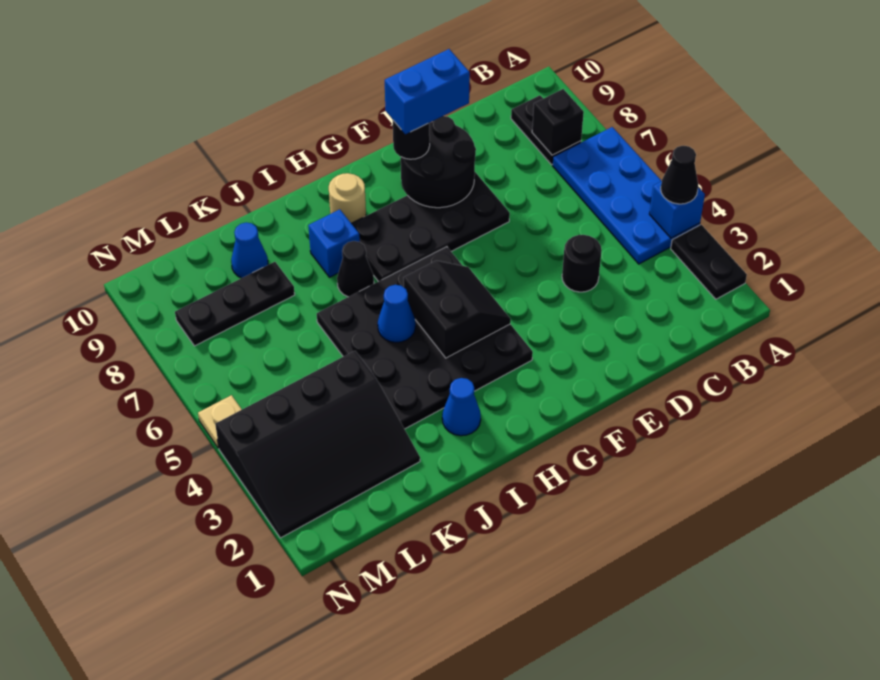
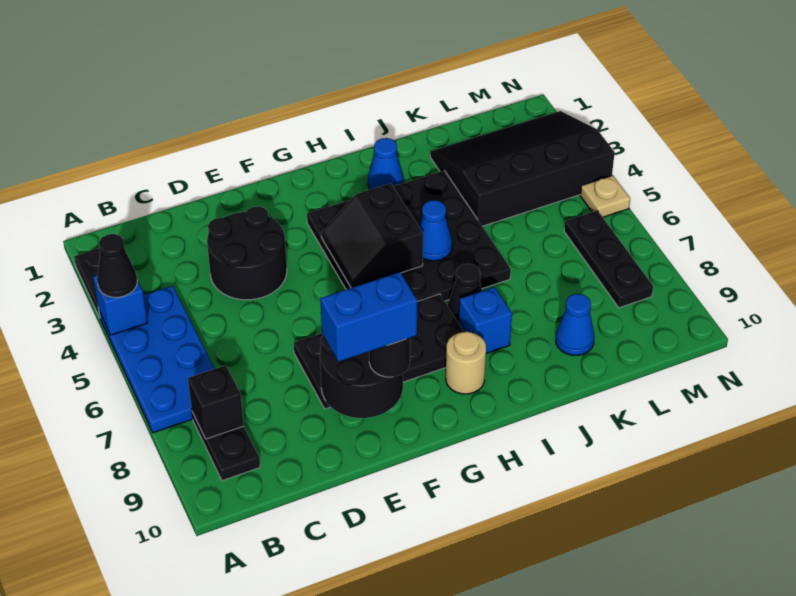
black round brick D4 level 1 -> black round brick D3:E4 level 1
black plate K8:M8 level 1 -> black plate M6:M8 level 1

